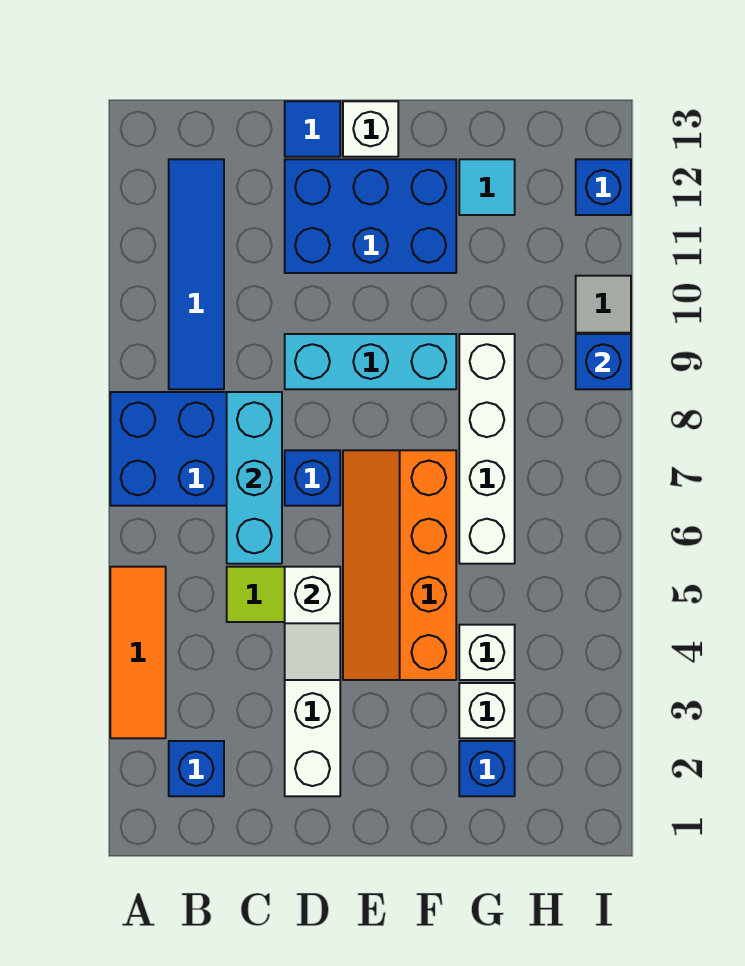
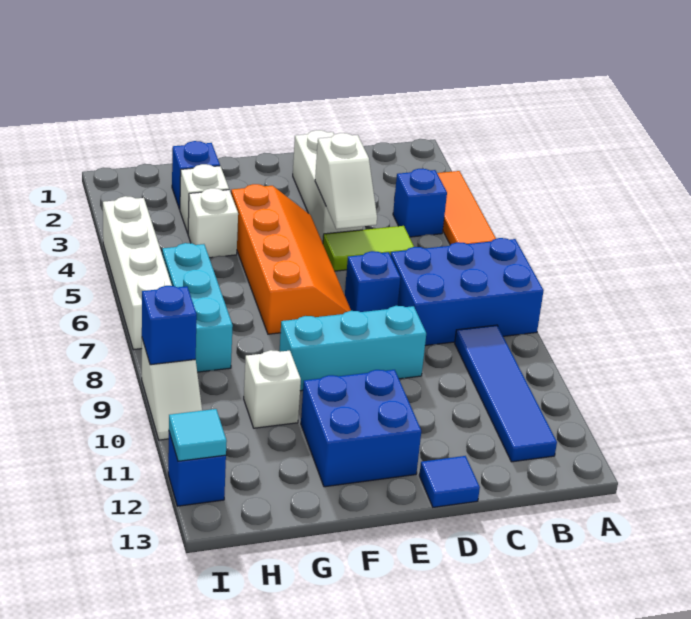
blue brick B2 level 1 -> blue brick B4 level 1
cyan brick C6:C8 level 2 -> cyan brick H6:H8 level 1
white slope D4:D5 level 2 top 5 -> white slope D4:D5 level 2 top 4
blue brick D11:F12 level 1 -> blue brick E11:F12 level 1
white brick E13 level 1 -> white brick G10 level 1
white brick G6:G9 level 1 -> white brick I4:I7 level 1
cyan tile G12 level 1 -> cyan tile I12 level 2

